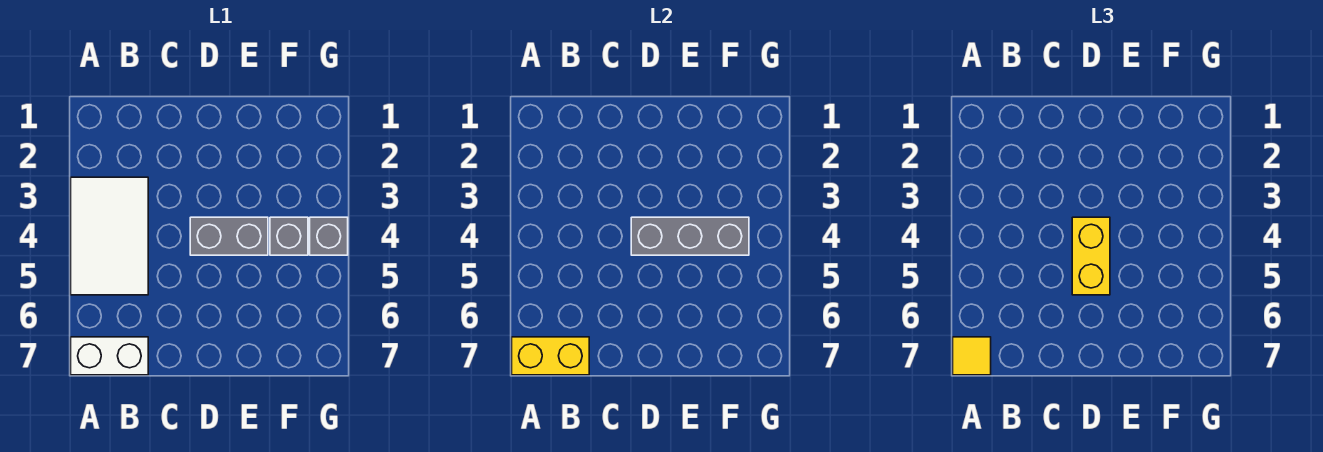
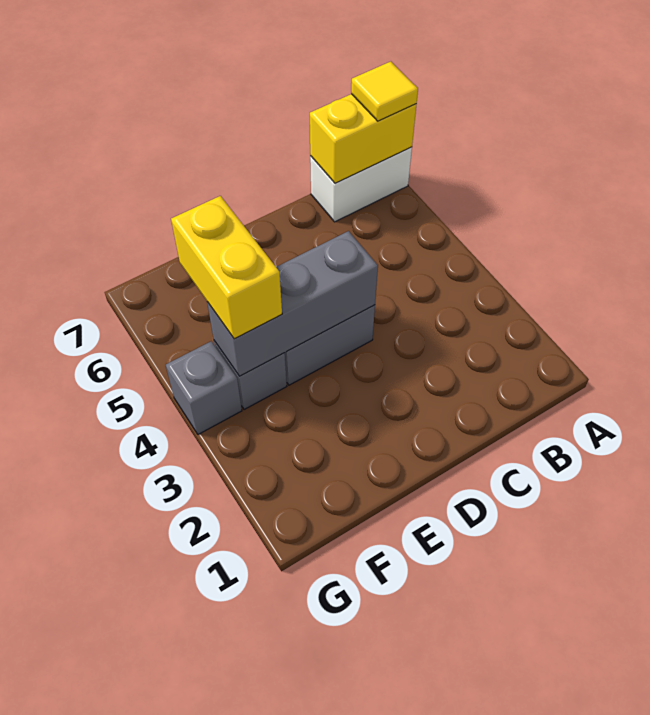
white tile A3:B5 level 1 -> none
yellow brick D4:D5 level 3 -> yellow brick F4:F5 level 3

